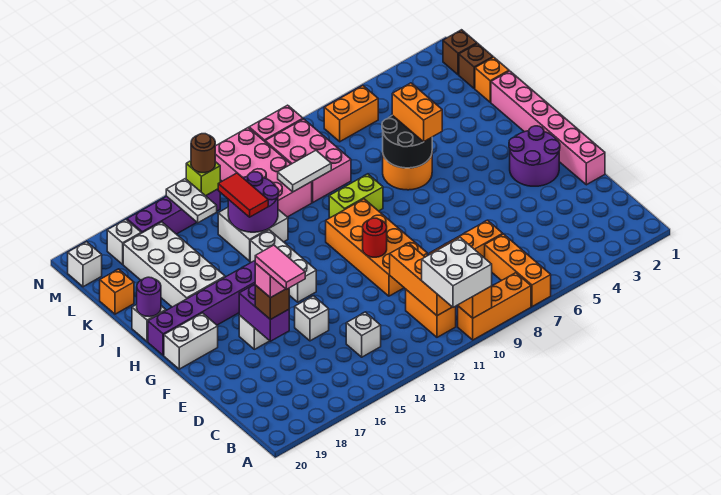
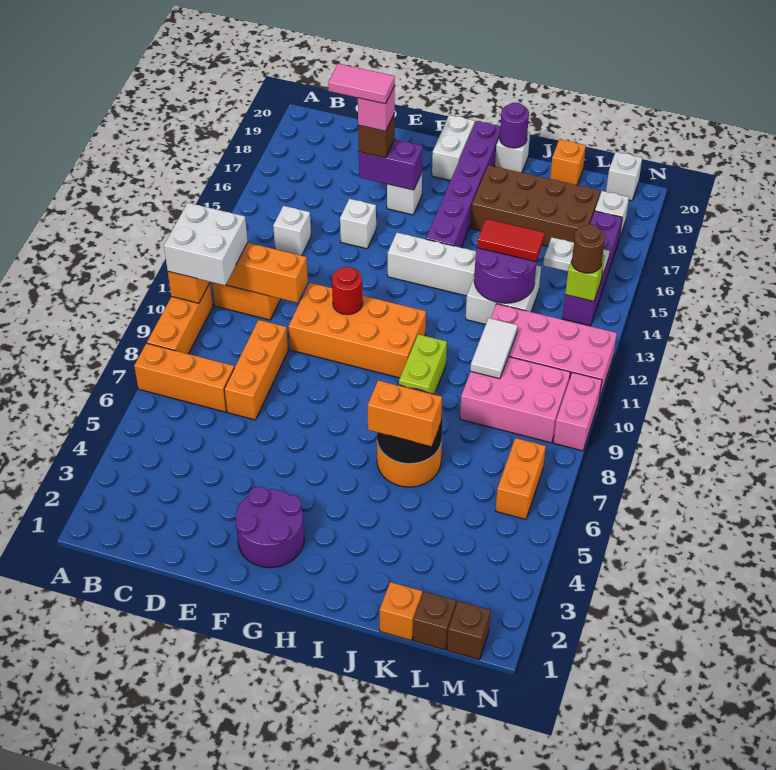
pink brick E1:J1 level 1 -> none
white brick I17:L18 level 1 -> brown brick I17:L18 level 1

